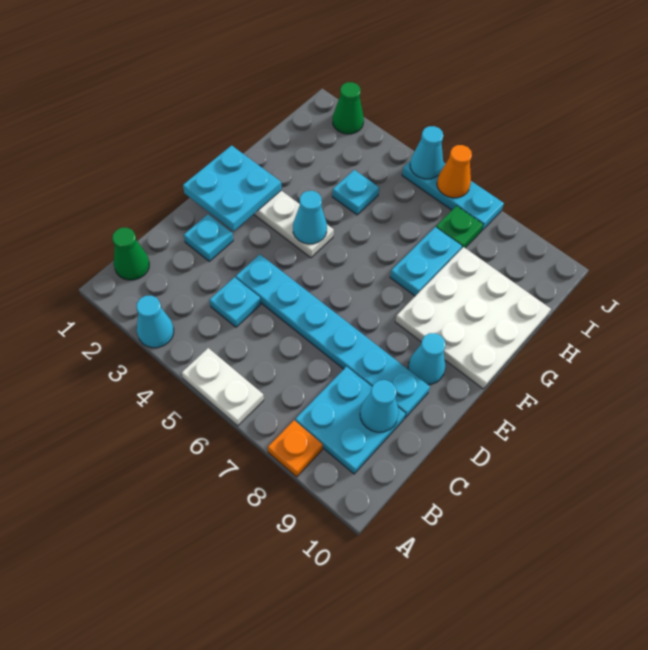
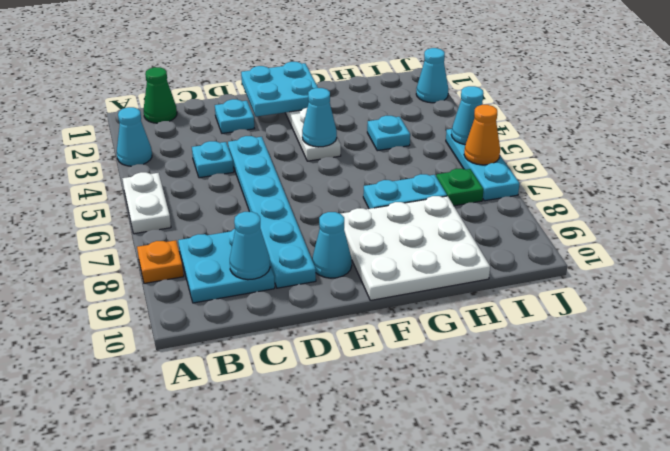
green cone J2 level 1 -> cyan cone J2 level 1

